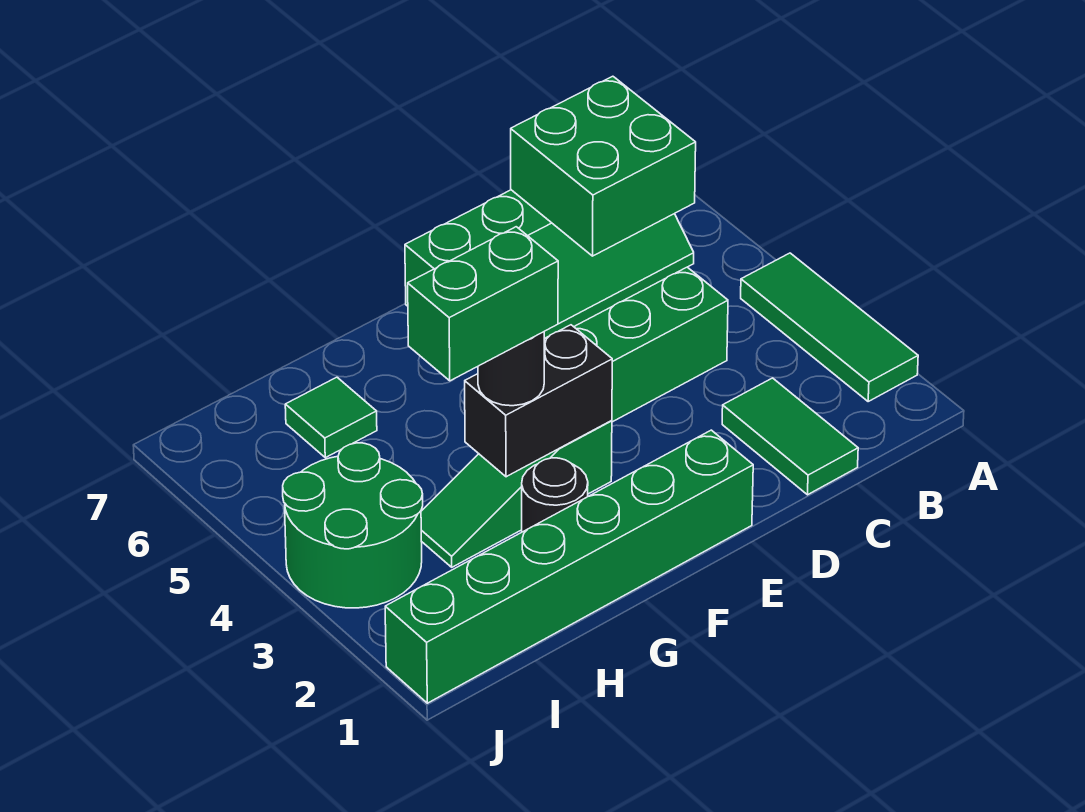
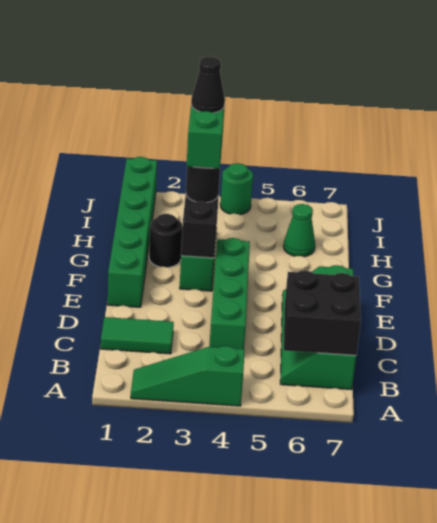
green tile A2:A4 level 1 -> green slope A2:A4 level 1 top 4
green brick B6:C7 level 2 -> black brick B6:C7 level 2
none -> black cone H3 level 5
green tile H6 level 1 -> green cone H6 level 1
green round brick I3:J4 level 1 -> green round brick J4 level 1

